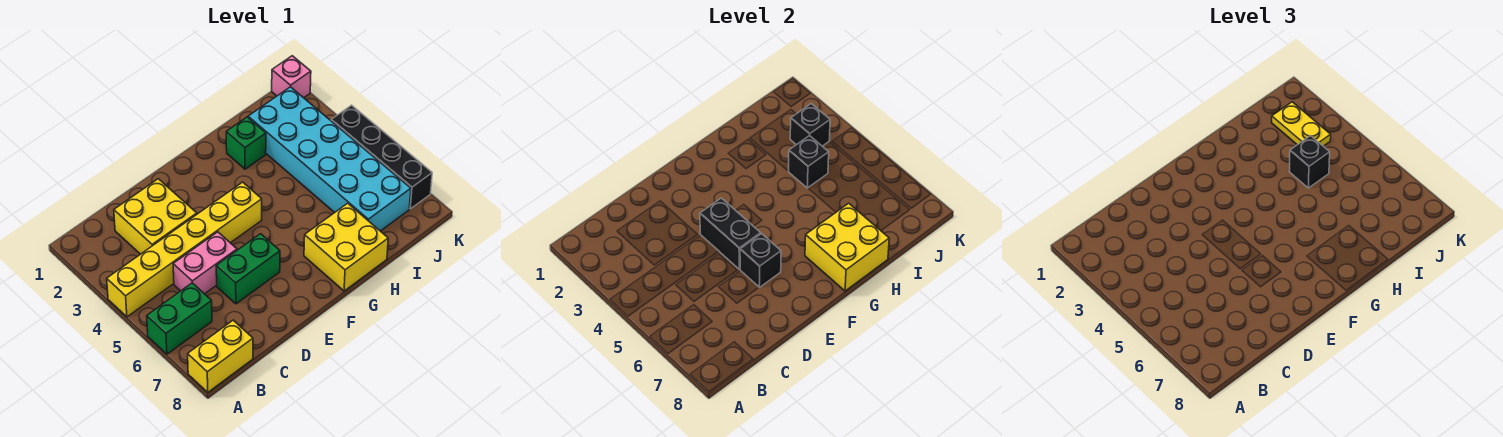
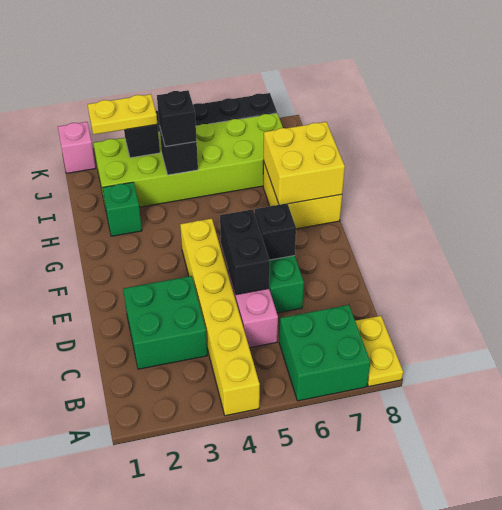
green brick A6:B6 level 1 -> green brick A6:B7 level 1
yellow brick A8:B8 level 1 -> yellow plate A8:B8 level 1
yellow brick C2:D3 level 1 -> green brick C2:D3 level 1
black brick E4:E5 level 2 -> black brick D5:E5 level 2
cyan brick I2:J7 level 1 -> lime brick I2:J7 level 1

